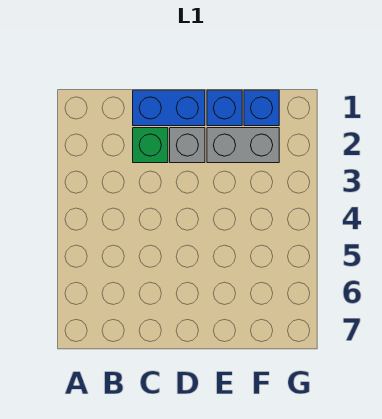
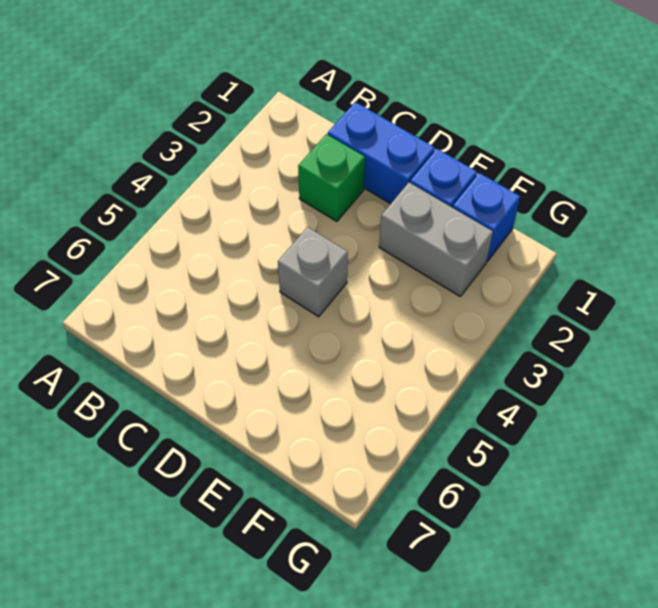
grey brick D2 level 1 -> grey brick D4 level 1

